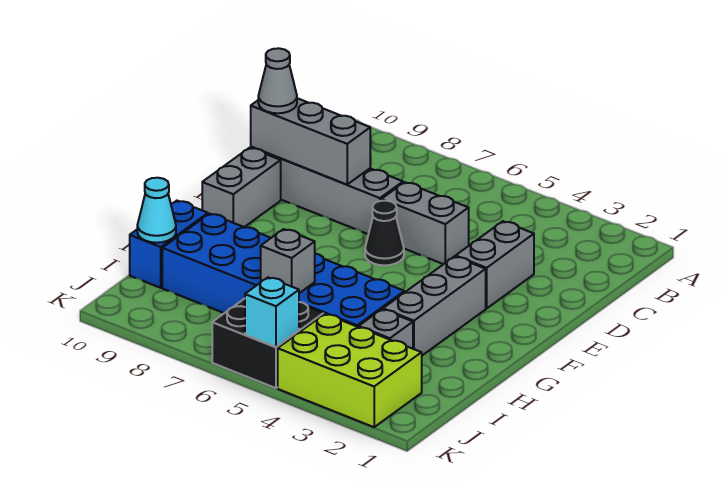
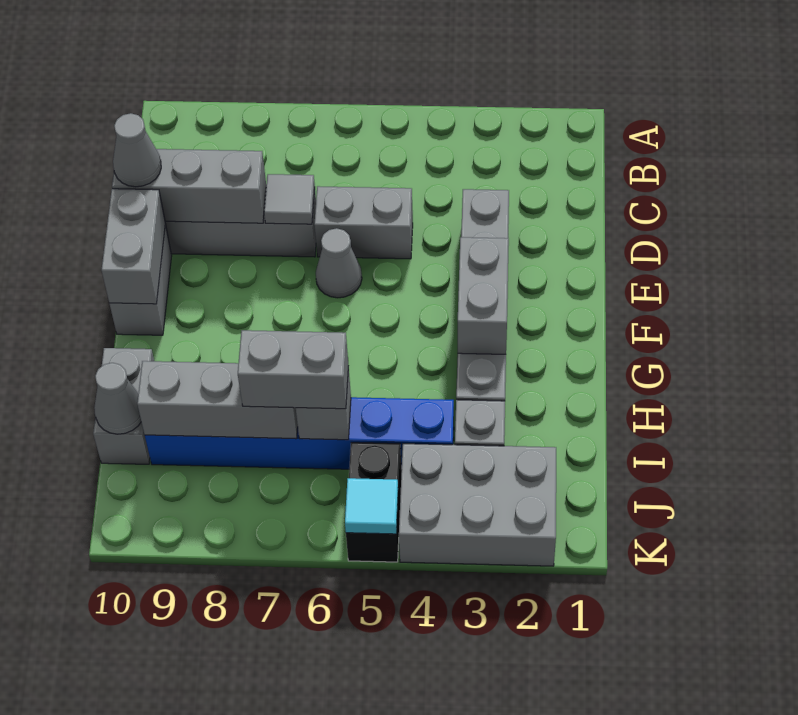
none -> grey tile D7 level 2
black cone E6 level 1 -> grey cone E6 level 1
none -> grey brick E10:F10 level 2
none -> grey brick F3:G3 level 2
blue brick H4:I9 level 1 -> blue brick I4:I9 level 1
blue brick H10:I10 level 1 -> grey brick H10:I10 level 1
none -> grey brick I6:I7 level 3
none -> grey brick I7:I9 level 2
cyan cone I10 level 2 -> grey cone I10 level 2
lime brick J2:K4 level 1 -> grey brick J2:K4 level 1
black brick J5:K6 level 1 -> black brick J5:K5 level 1
cyan brick K5 level 2 -> cyan tile K5 level 2

